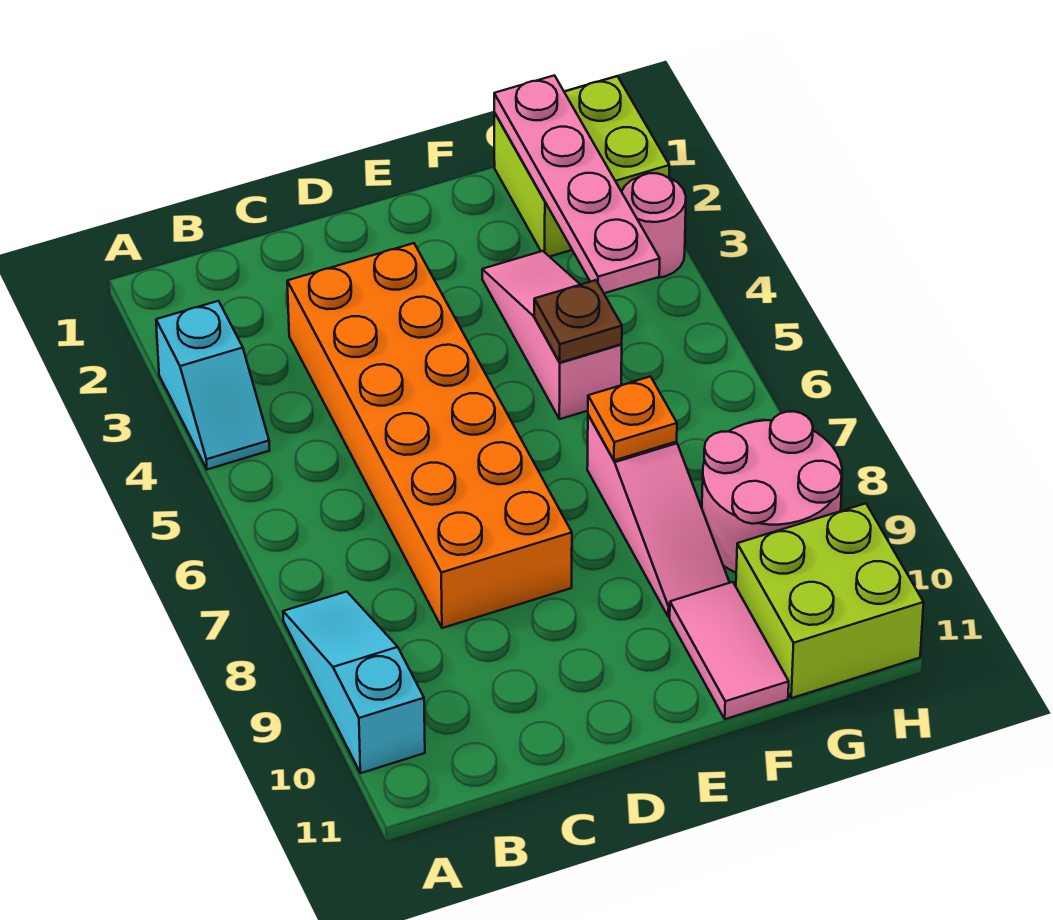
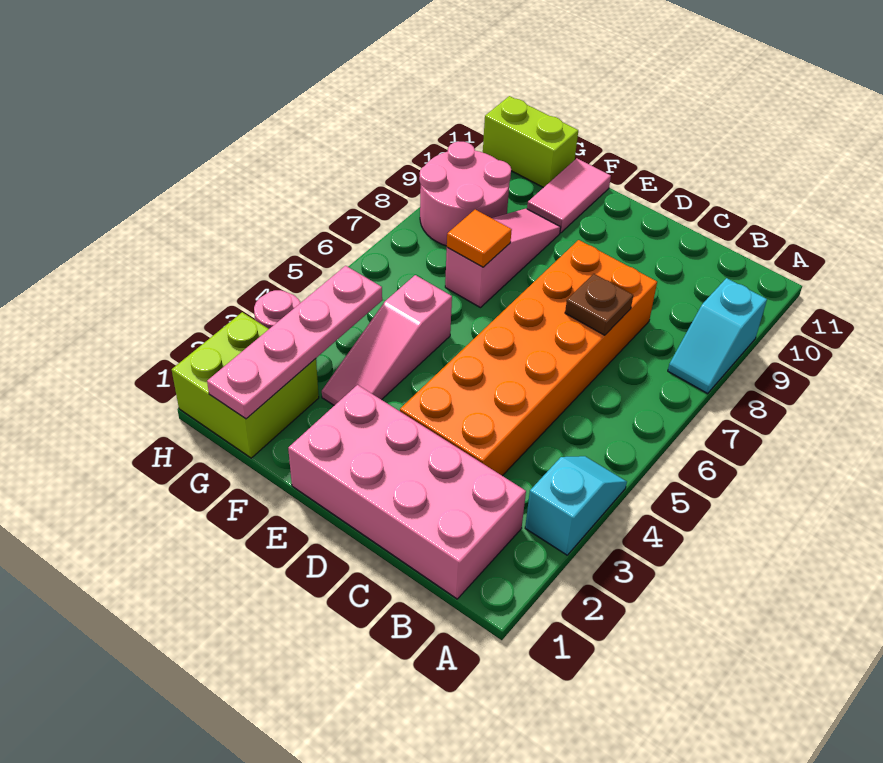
cyan slope A8:A10 level 1 top 10 -> cyan slope A8:A9 level 1 top 9
none -> pink brick B1:E2 level 1
brown plate F5 level 2 -> brown plate C7 level 2
orange plate F7 level 2 -> orange tile F7 level 2
lime brick G10:H11 level 1 -> lime brick G11:H11 level 1

